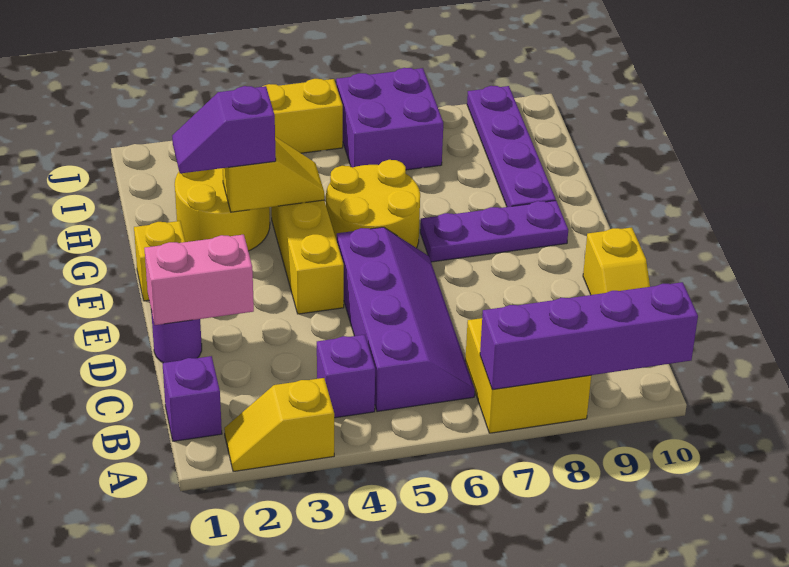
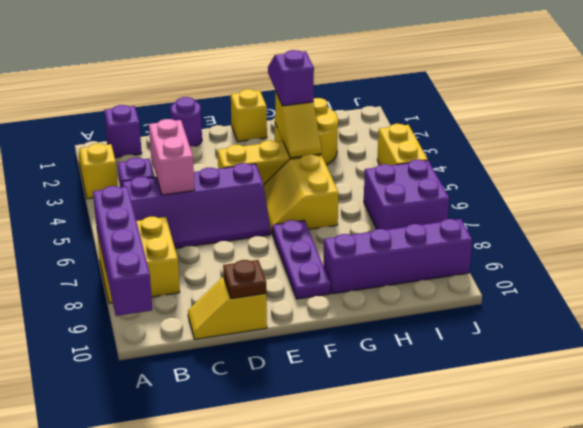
pink brick D1:D2 level 2 -> pink brick C4:C5 level 2
none -> brown plate D10 level 2
yellow round brick F5:G6 level 1 -> yellow slope F5:G6 level 1 top G
purple plate G9:J9 level 1 -> purple brick G9:J9 level 1

